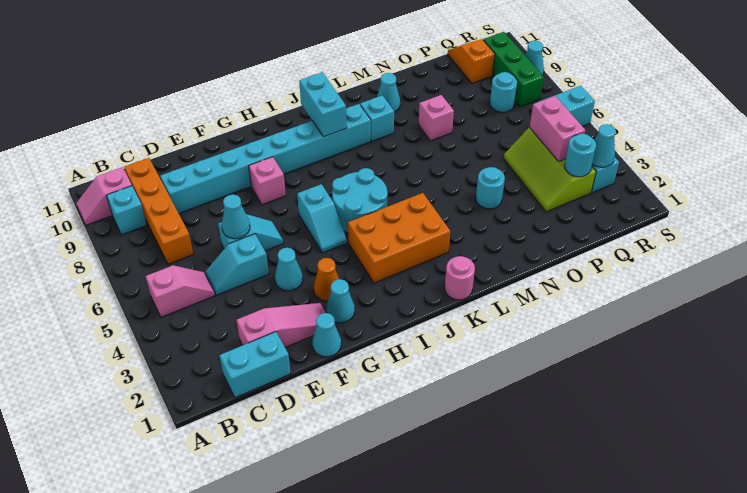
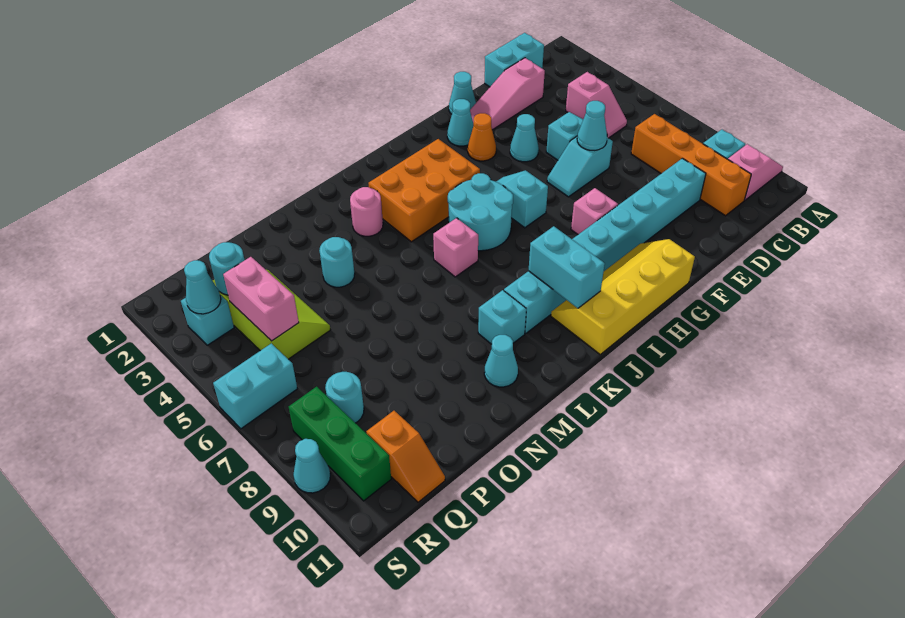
pink slope B5:C5 level 1 top B -> pink slope C4:C5 level 1 top 4
none -> yellow slope G10:J11 level 1 top 11
pink round brick K1 level 1 -> pink round brick L3 level 1
pink brick N8 level 1 -> pink brick K6 level 1

